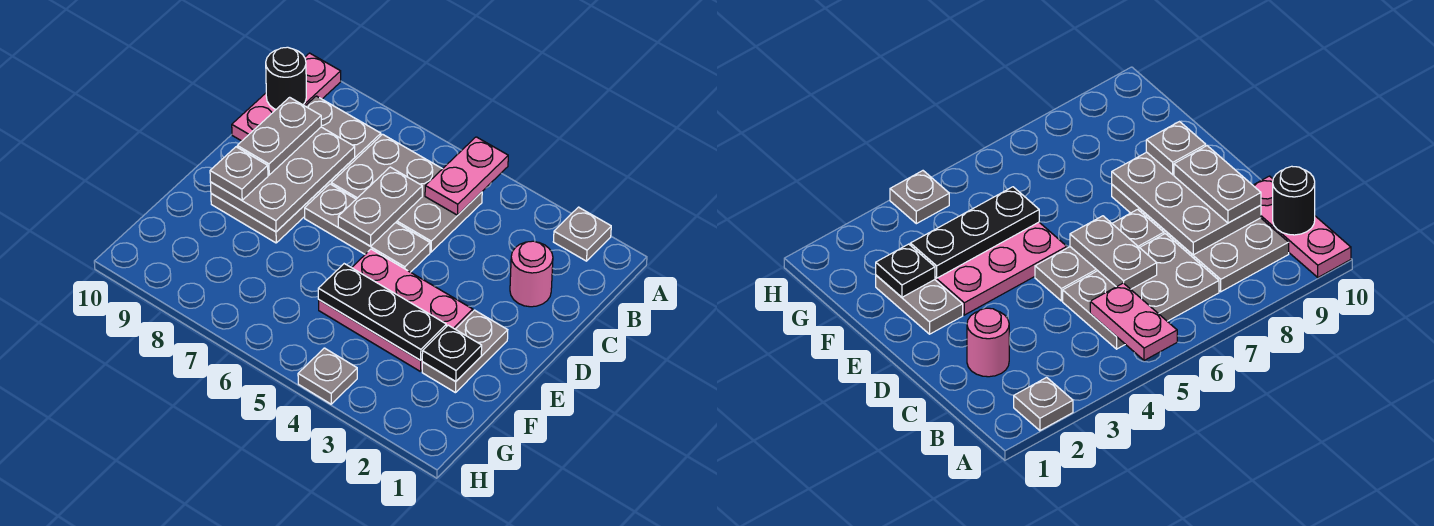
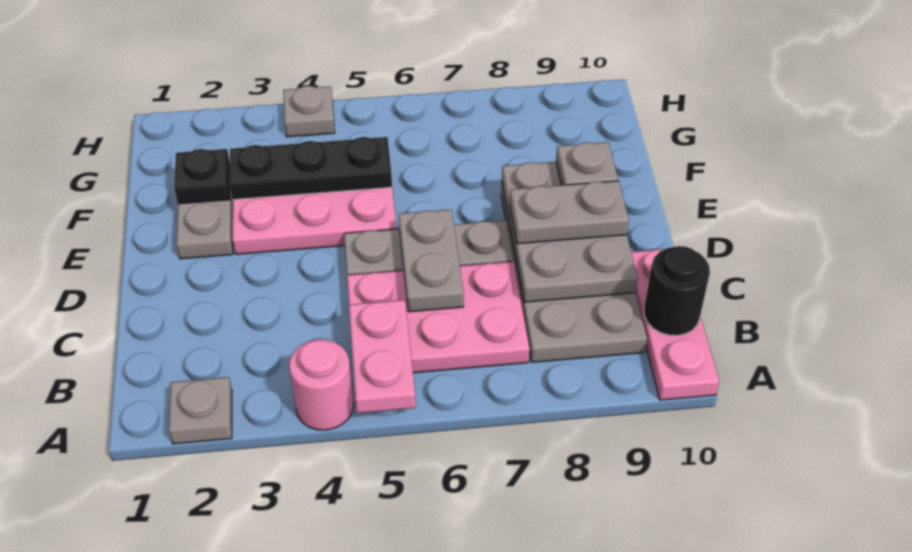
grey plate B5:C7 level 1 -> pink plate B5:C7 level 1
pink round brick C2 level 1 -> pink round brick A4 level 1
grey plate C9:D9 level 3 -> grey plate D8:D9 level 3

